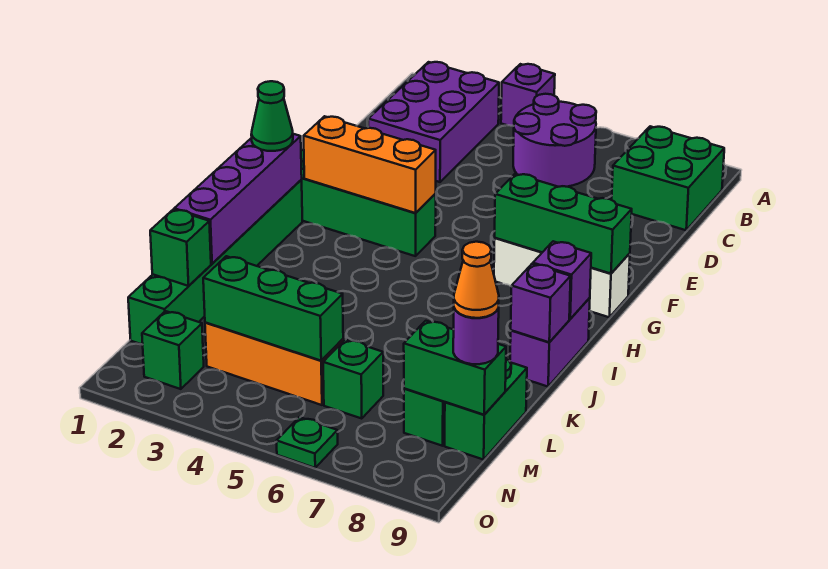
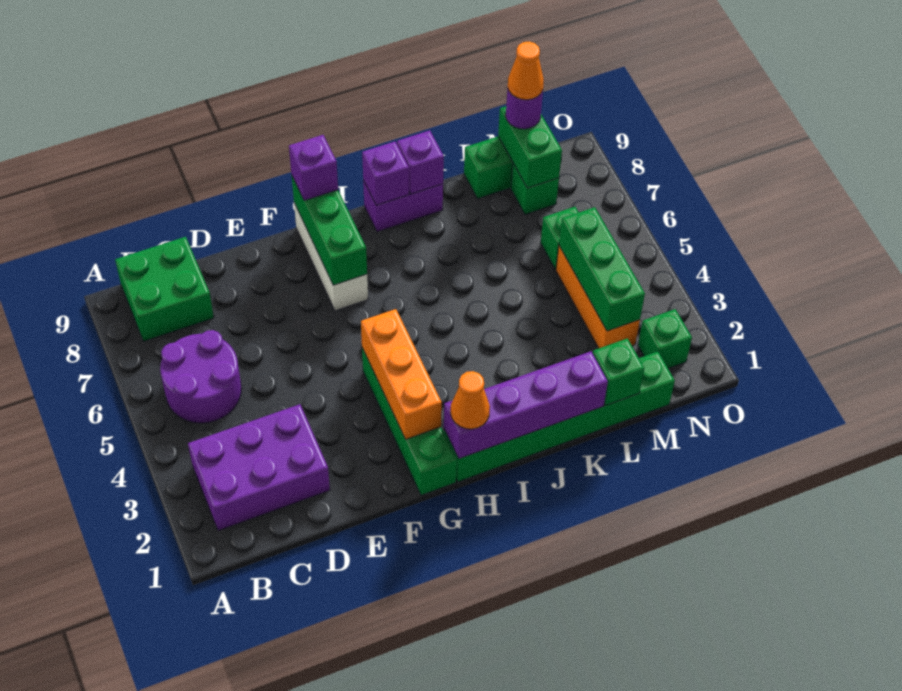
purple brick A4 level 1 -> purple brick G9 level 3
green cone H1 level 3 -> orange cone H1 level 3
green plate O6 level 1 -> none

